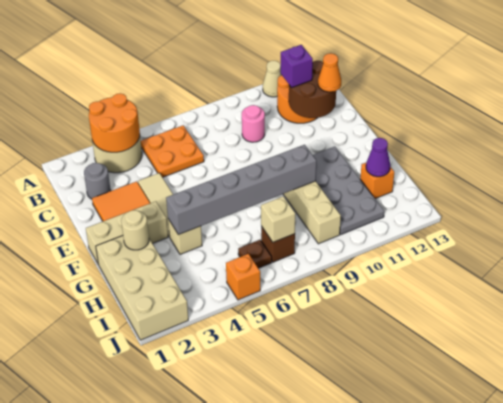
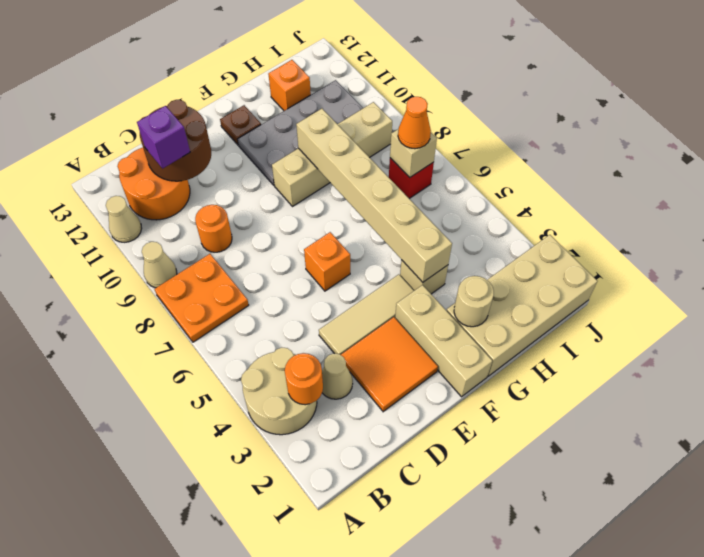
orange round brick A3:B4 level 2 -> orange round brick B3 level 2
none -> tan cone A9 level 1
orange plate B5:C6 level 1 -> orange plate A7:B8 level 1
grey round brick C2 level 1 -> none
none -> tan cone C3 level 1
pink round brick C9 level 1 -> orange round brick C9 level 1
orange cone D12 level 3 -> orange cone I7 level 3
grey brick G4:G9 level 2 -> tan brick G4:G9 level 2
purple cone H12 level 2 -> none
brown plate I6 level 1 -> brown plate F12 level 1
brown brick I7 level 1 -> red brick I7 level 1
orange brick J5 level 1 -> orange brick E6 level 1

